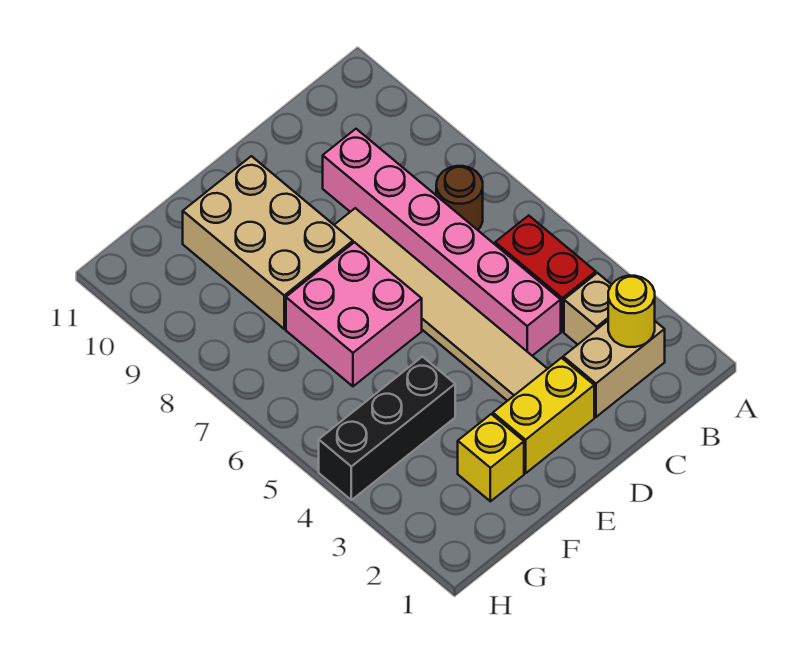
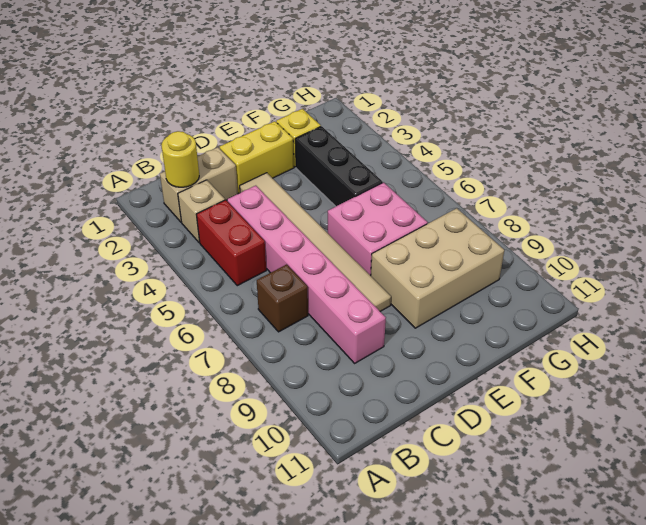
brown round brick B7 level 1 -> brown brick B7 level 1
tan brick E8:F10 level 1 -> tan brick E8:G9 level 1
black brick F4:H4 level 1 -> black brick F3:F5 level 1

